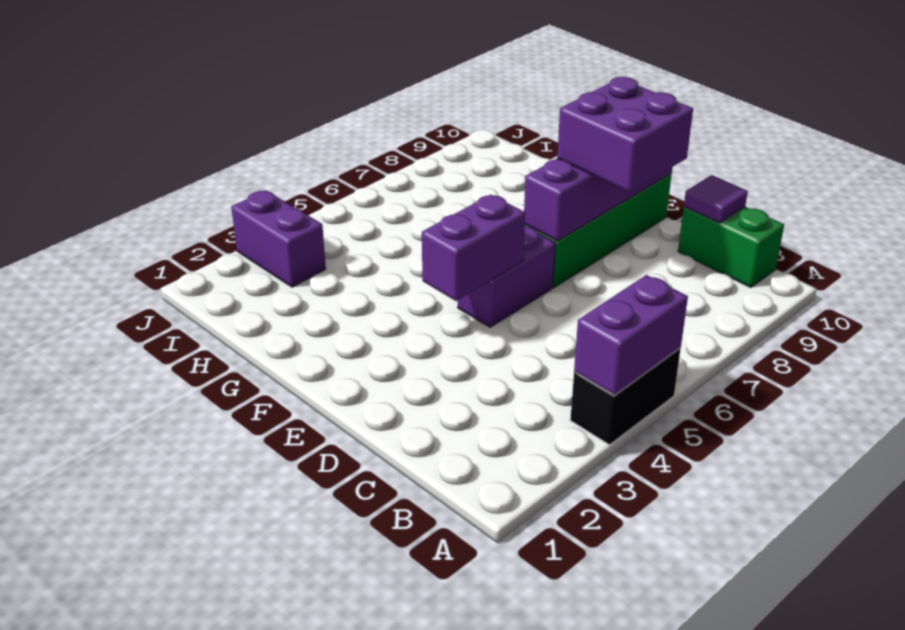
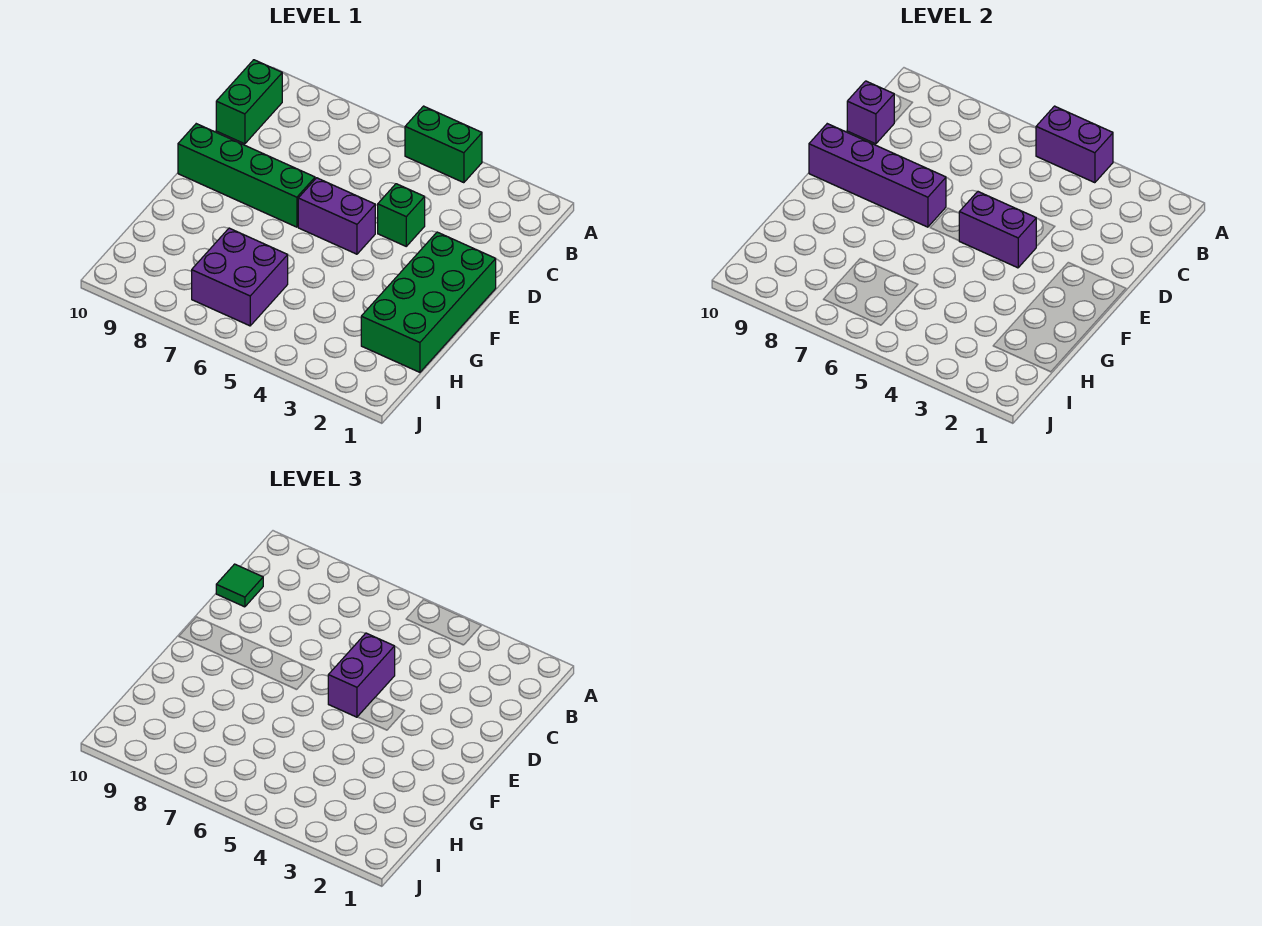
black brick A4:A5 level 1 -> green brick A4:A5 level 1
purple tile C10 level 2 -> purple brick C10 level 2
none -> green tile C10 level 3
none -> green brick D4 level 1
purple brick D8:E9 level 3 -> purple brick H6:I7 level 1
none -> green brick E1:H2 level 1
purple brick I3:J3 level 1 -> purple brick D5:E5 level 3

